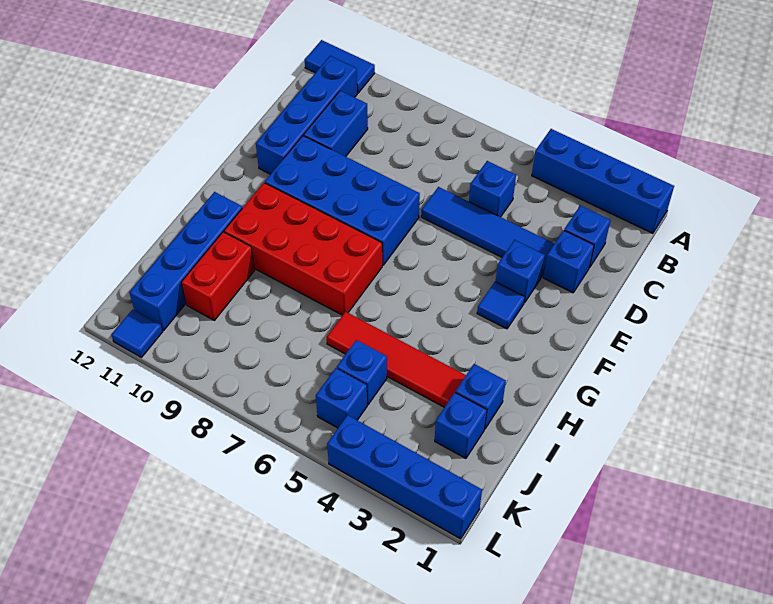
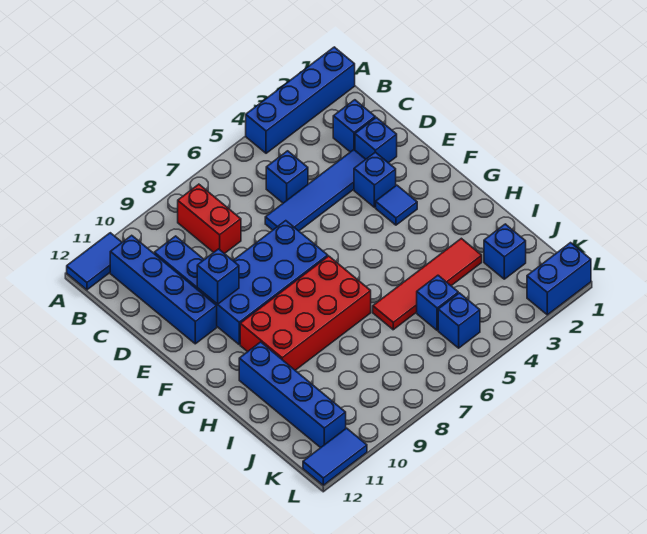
blue brick I2 level 1 -> blue brick E10 level 2
red brick I10:J10 level 1 -> red brick B8:C8 level 1
blue brick L1:L4 level 1 -> blue brick L1:L2 level 1
blue tile L11 level 1 -> blue tile L11:L12 level 1

